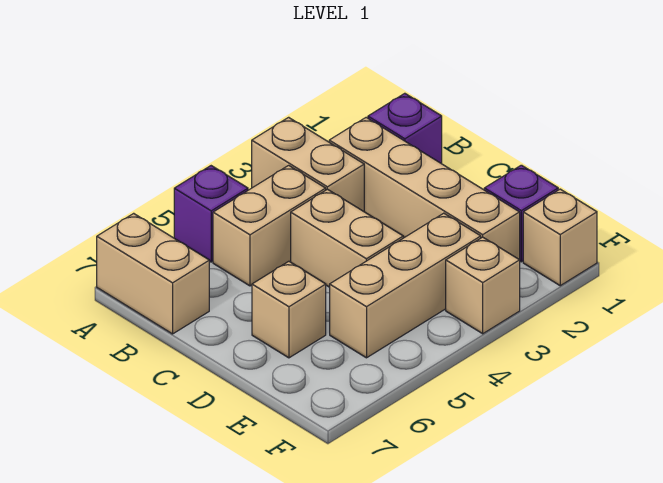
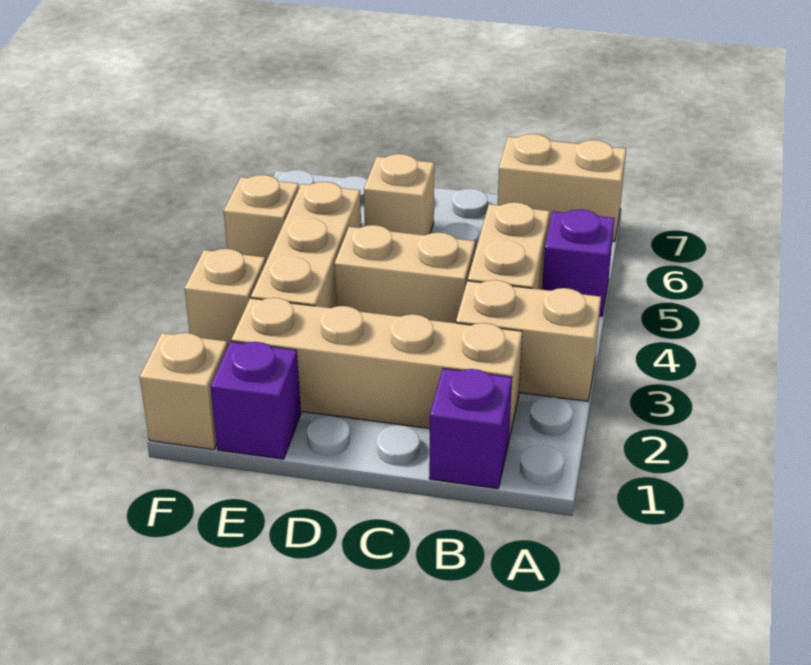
none -> tan brick F5 level 1

